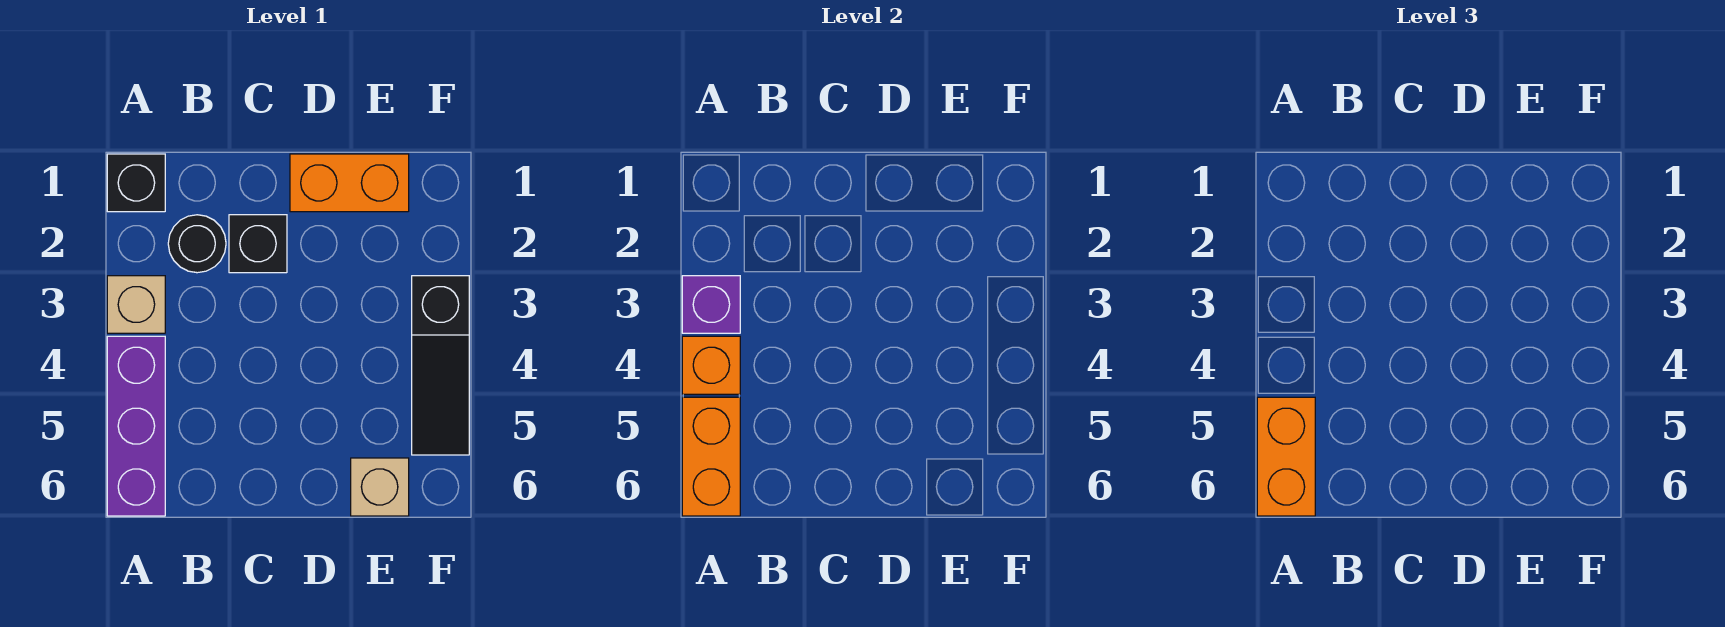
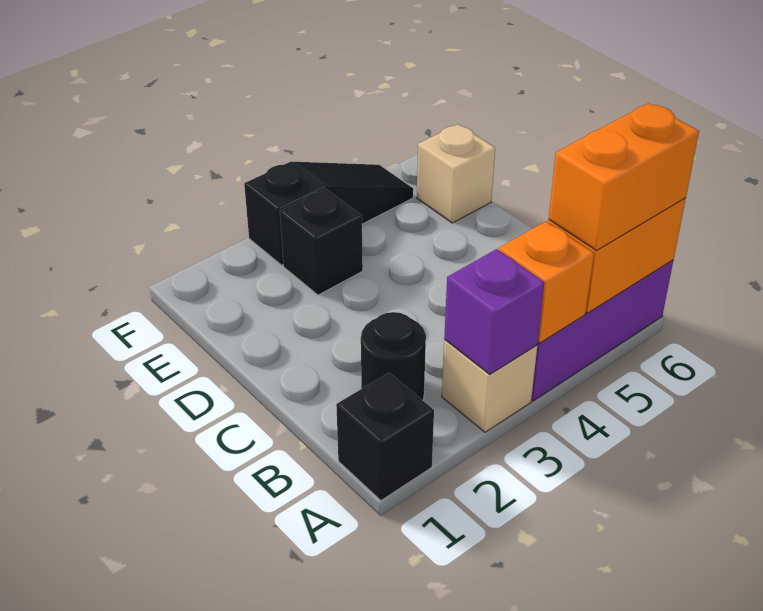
black brick C2 level 1 -> black brick E3 level 1
orange brick D1:E1 level 1 -> none

